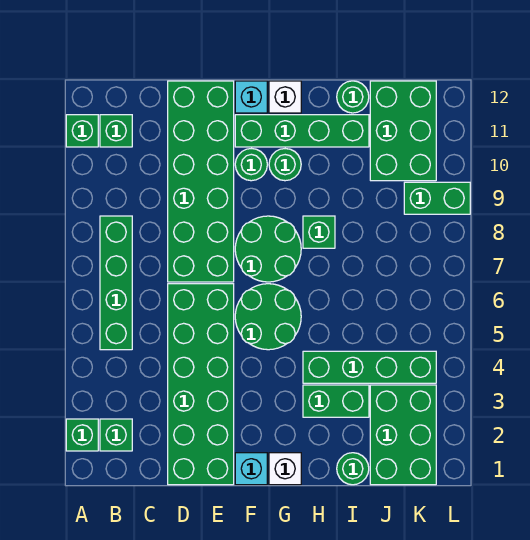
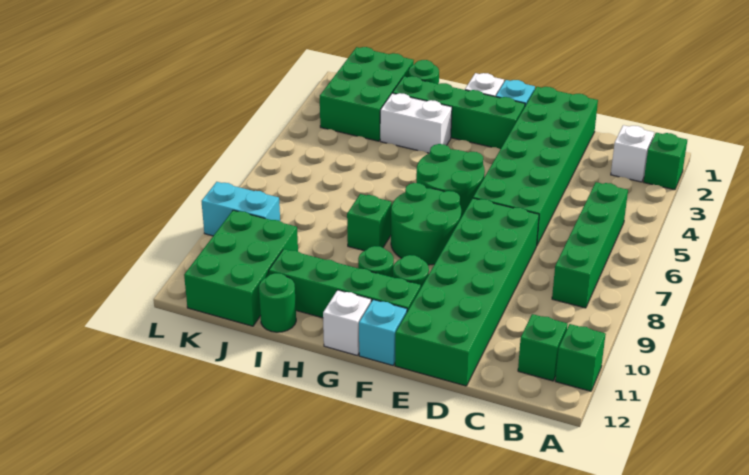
green brick B2 level 1 -> white brick B2 level 1
green brick H3:I3 level 1 -> white brick H3:I3 level 1
green brick H4:K4 level 1 -> green brick F2:I2 level 1
green brick K9:L9 level 1 -> cyan brick K9:L9 level 1

